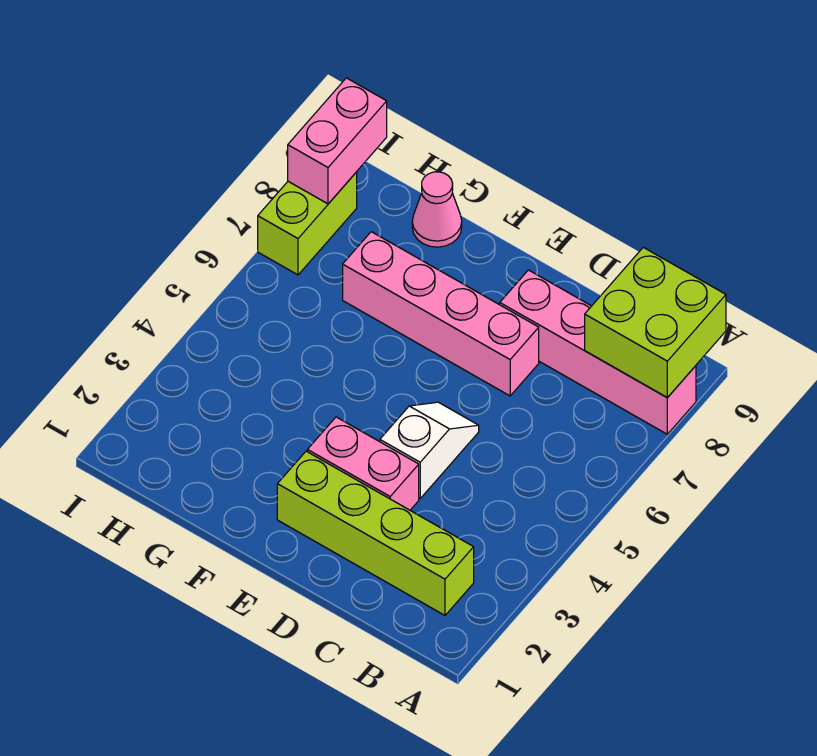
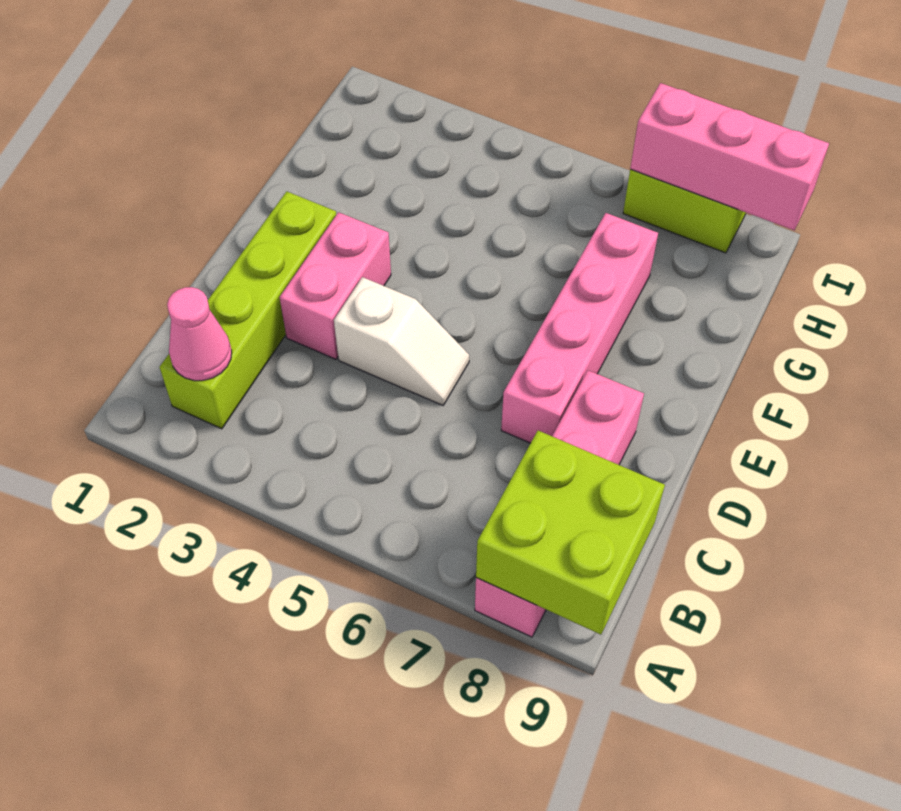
pink cone G9 level 1 -> pink cone B2 level 2
pink brick I8:I9 level 2 -> pink brick I7:I9 level 2

